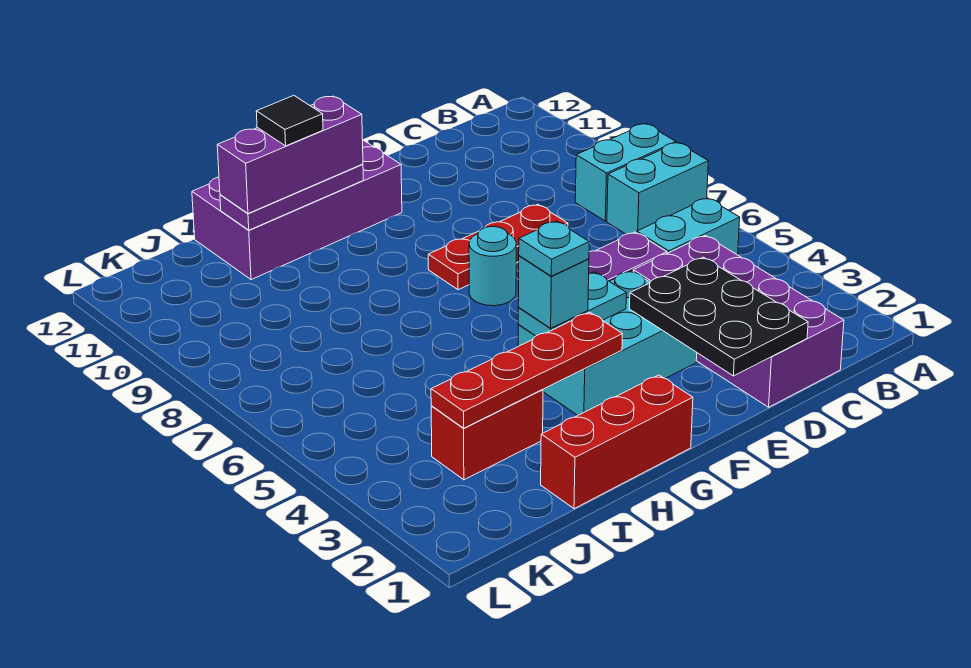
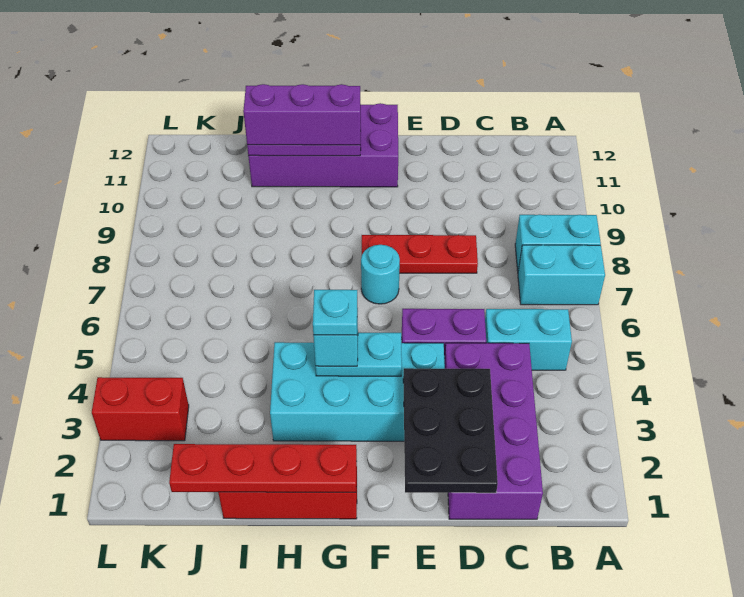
cyan brick E3:G4 level 1 -> cyan brick E3:H4 level 1
red plate G3:J3 level 2 -> red plate G1:J1 level 2
black tile H11 level 4 -> none
red brick I3:J3 level 1 -> red brick K3:L3 level 1

